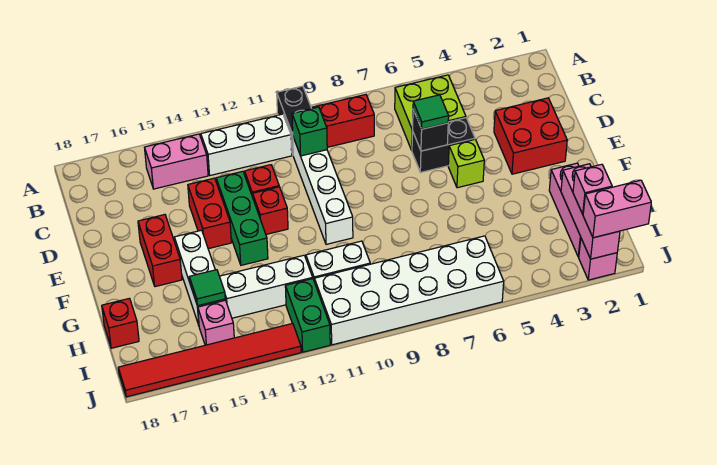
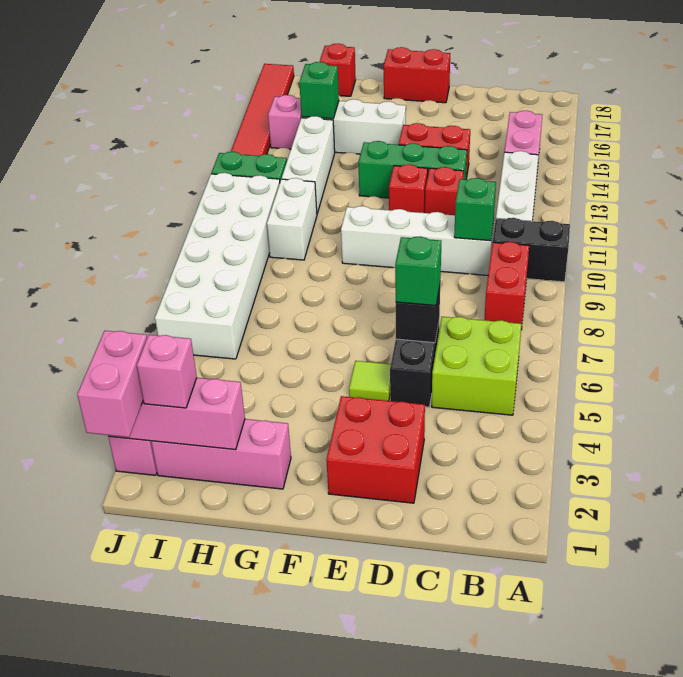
green tile D6 level 3 -> green brick D6 level 3
lime brick E5 level 1 -> lime tile E5 level 1
red brick E16:F16 level 1 -> red brick E18:F18 level 1
green tile H15 level 2 -> green brick H15 level 2

